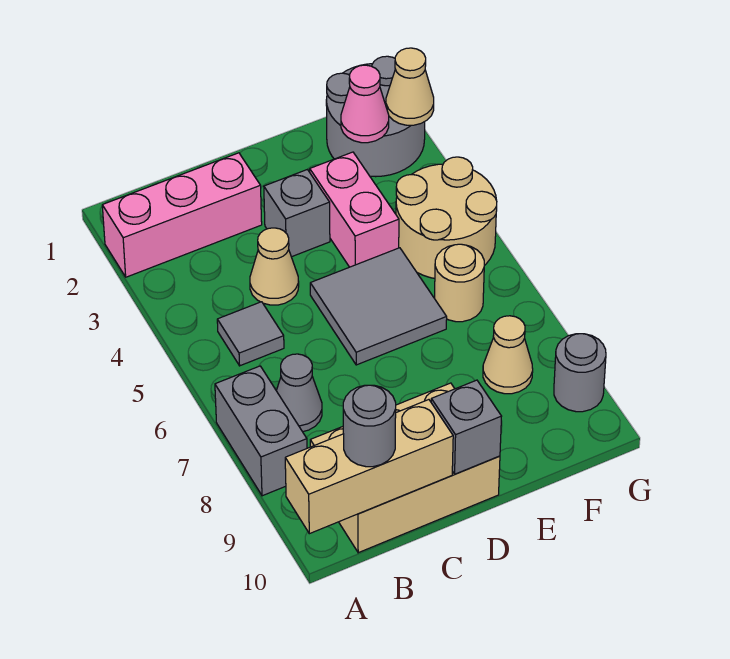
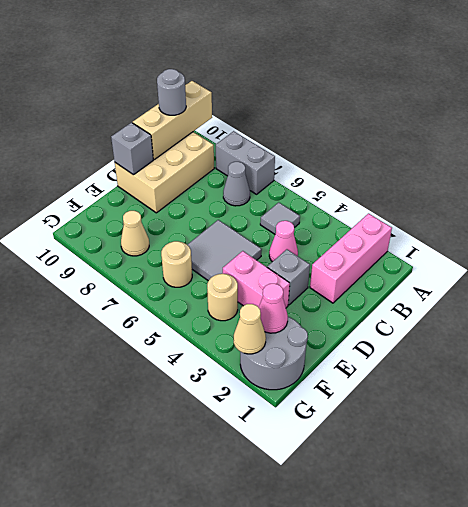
tan cone C4 level 1 -> pink cone C4 level 1
tan round brick F4:G5 level 1 -> tan round brick F4 level 1
grey round brick G9 level 1 -> none

